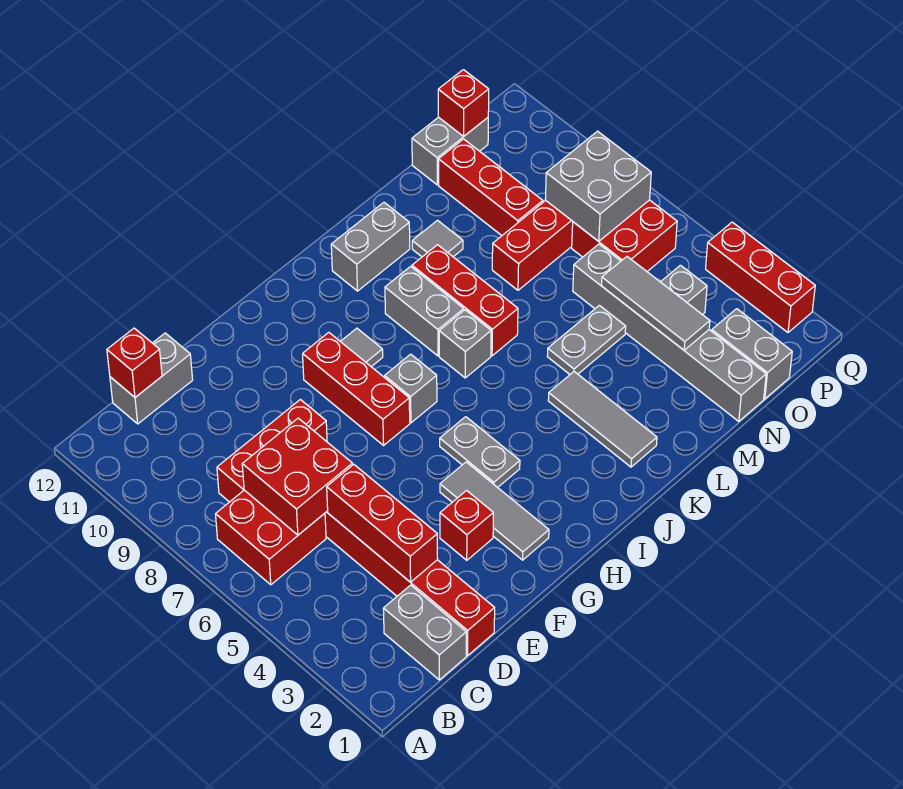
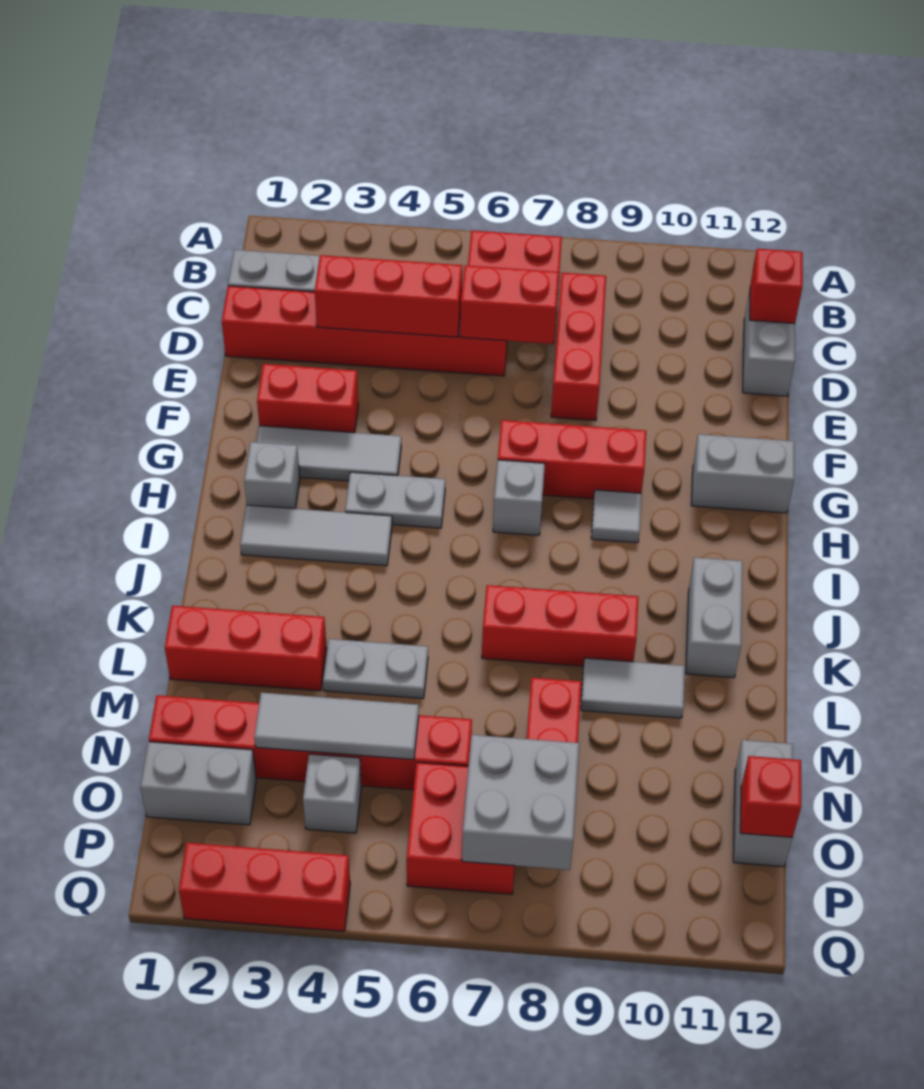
red brick C6:D7 level 2 -> red brick D6:D7 level 2
red brick F3 level 1 -> red brick F2:F3 level 1
grey brick J7 level 1 -> grey brick H2 level 1
grey brick J8:J9 level 1 -> grey brick G11:G12 level 1
grey tile K2:K4 level 1 -> grey tile I2:I4 level 1
grey plate L5:M5 level 1 -> grey plate L4:L5 level 1
grey tile L10 level 1 -> grey tile L9:L10 level 1
grey brick N1:N6 level 1 -> red brick N1:N6 level 1
red brick N9:N11 level 1 -> red brick L1:L3 level 1

